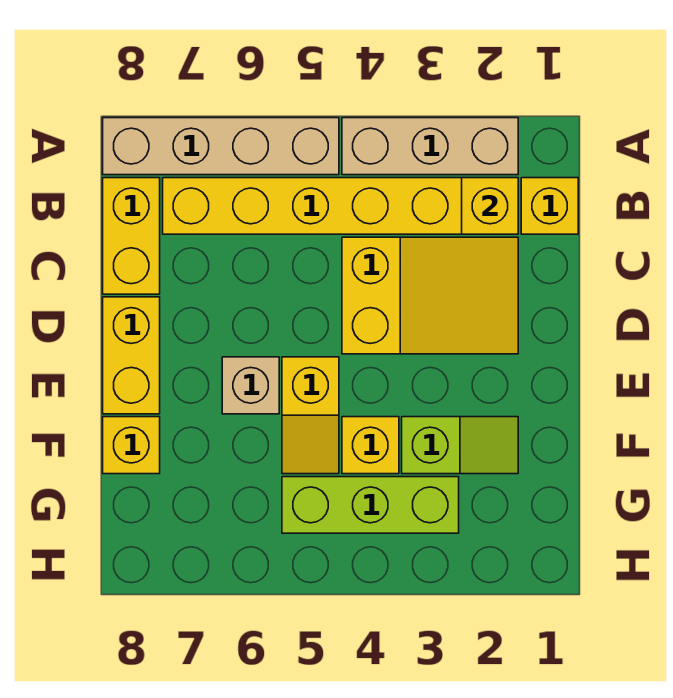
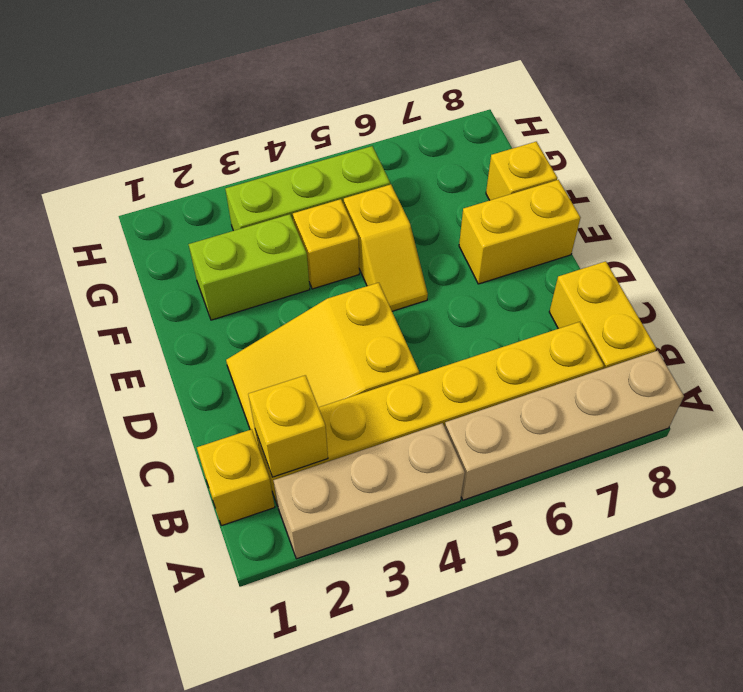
yellow brick D8:E8 level 1 -> yellow brick E7:E8 level 1
yellow slope E5:F5 level 1 top E -> yellow slope E5:F5 level 1 top F
tan brick E6 level 1 -> none
lime slope F2:F3 level 1 top 3 -> lime brick F2:F3 level 1

